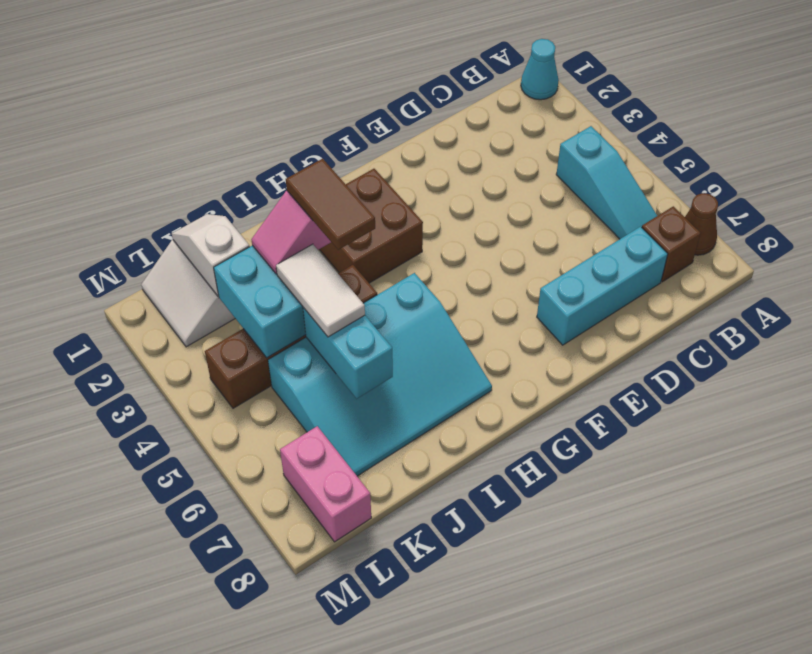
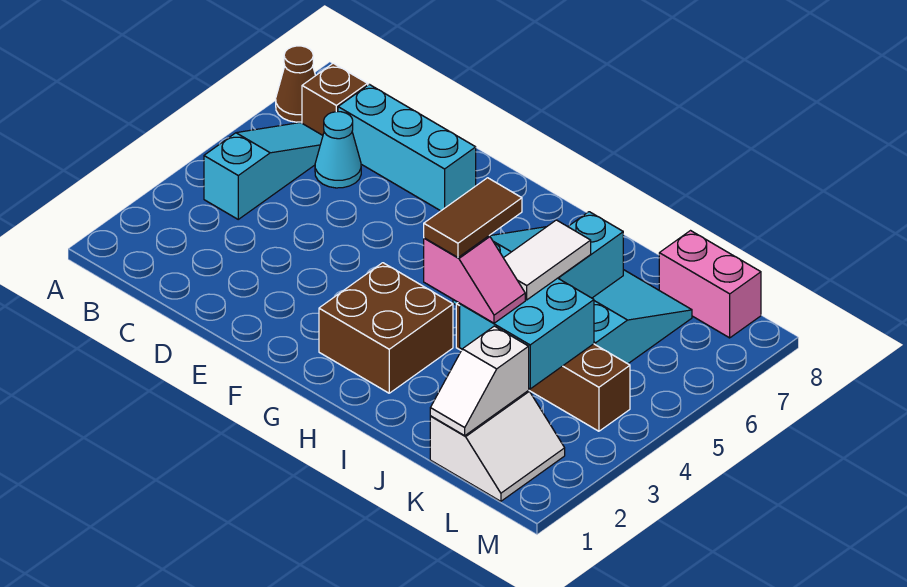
cyan cone A1 level 1 -> cyan cone C6 level 1
pink brick L7:L8 level 1 -> pink brick K8:L8 level 1

